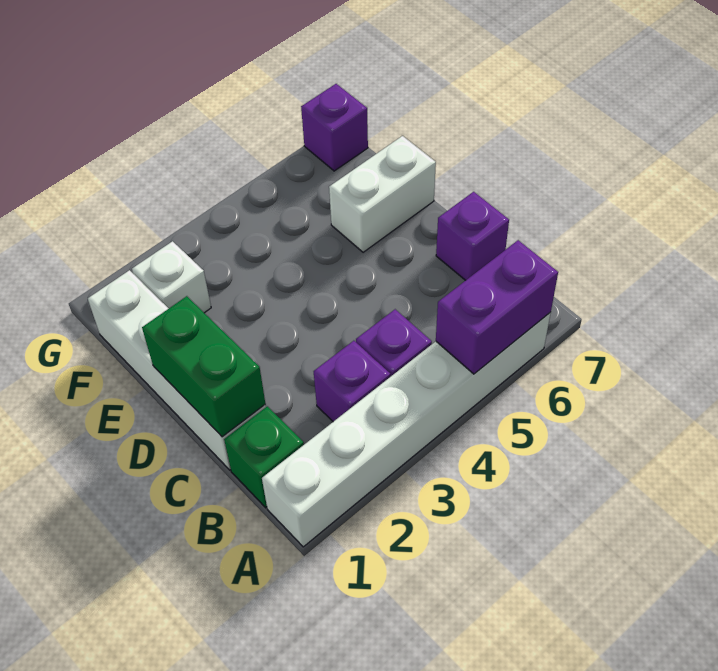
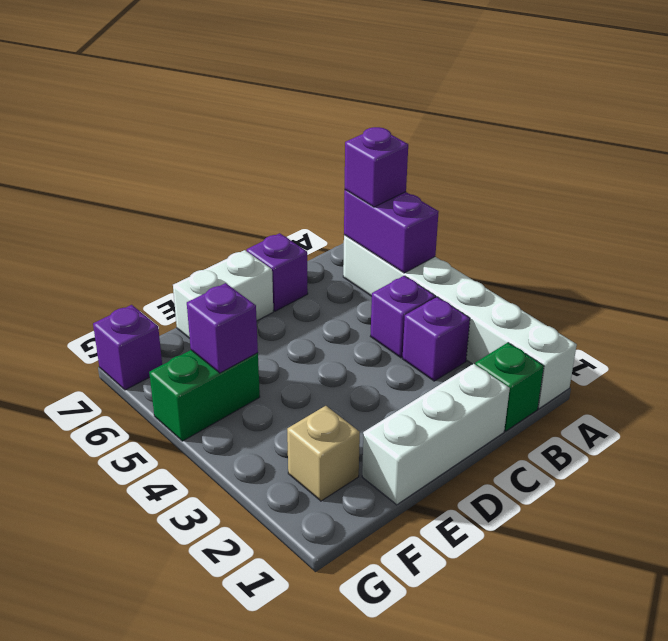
none -> purple brick A6 level 3
white brick C1:F1 level 1 -> white brick C1:E1 level 1
green brick C1:D1 level 2 -> green brick F5:G5 level 1
white brick E6:E7 level 1 -> white brick D7:E7 level 1
white brick F2 level 1 -> tan brick F2 level 1
none -> purple brick F5 level 2

